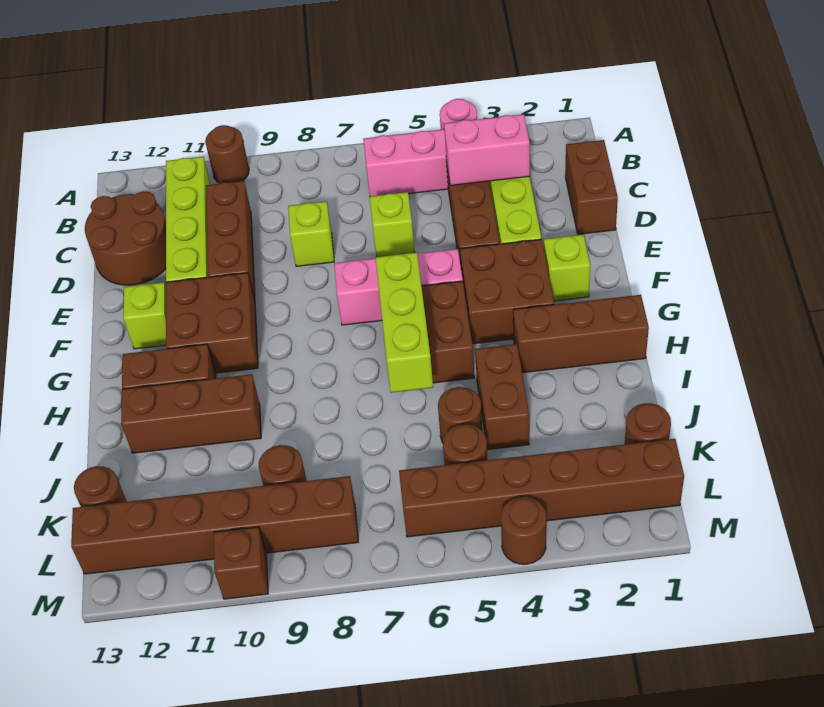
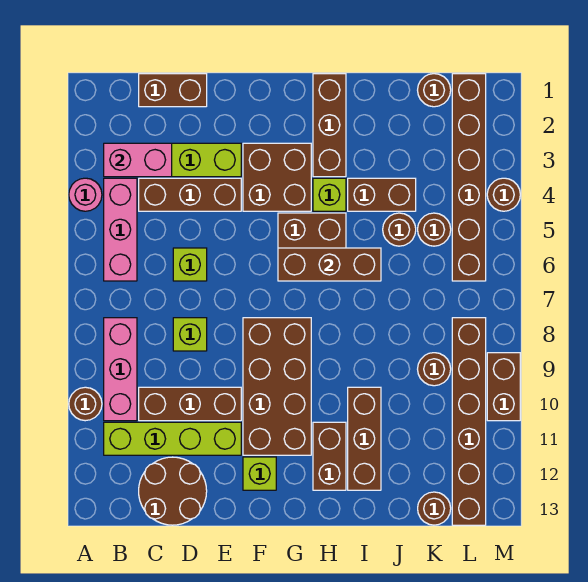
pink brick C3:C4 level 2 -> pink brick B3:C3 level 2
lime brick F2 level 1 -> lime brick H4 level 1
pink brick F5:F7 level 1 -> pink brick B8:B10 level 1
brown brick F10:G11 level 1 -> brown brick F8:G11 level 1
lime brick G6:I6 level 2 -> brown brick G6:I6 level 2
brown brick M10 level 1 -> brown brick M9:M10 level 1

